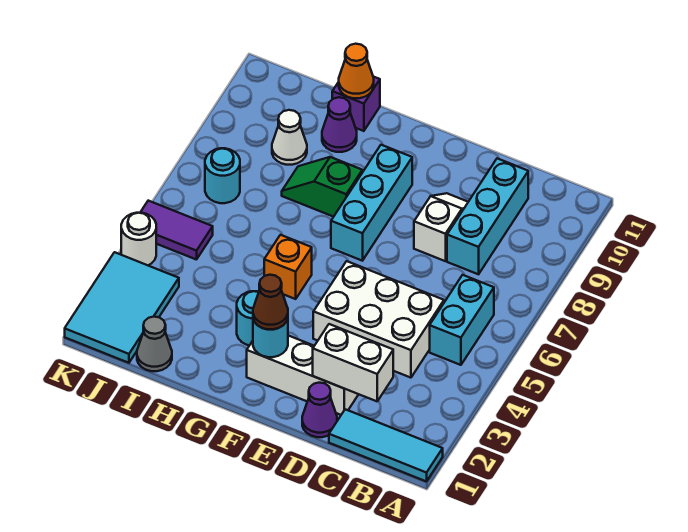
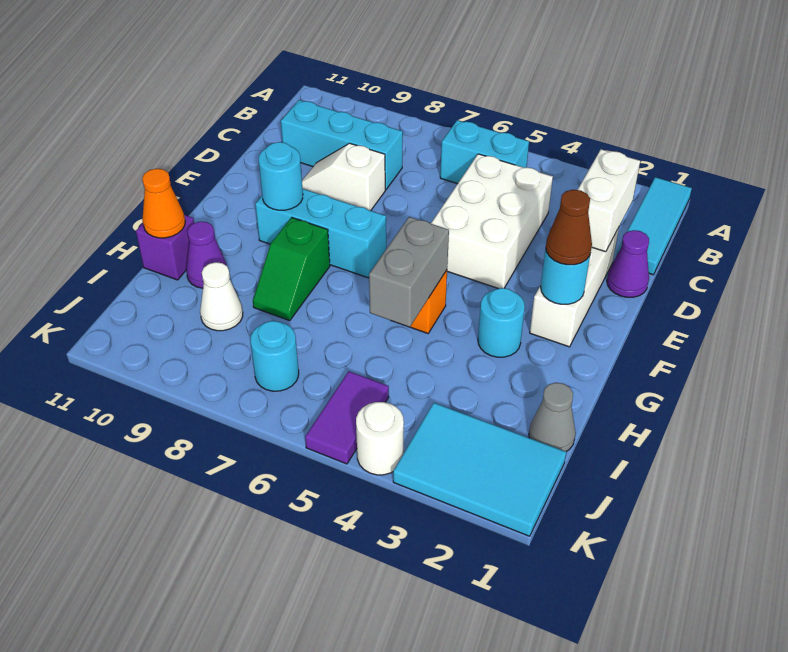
none -> cyan round brick F9 level 2
none -> grey brick G5:H5 level 2

